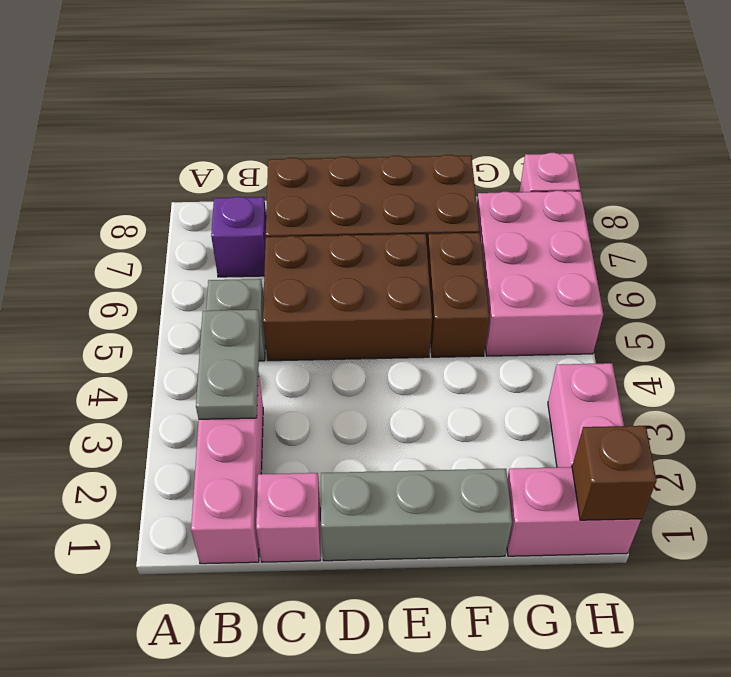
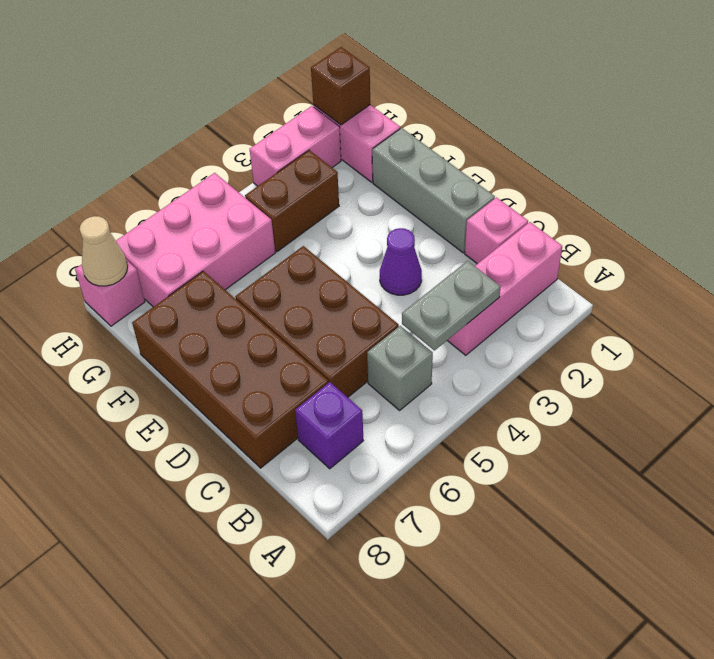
none -> purple cone D3 level 1
brown brick F5:F6 level 1 -> brown brick G3:G4 level 1
none -> tan cone H8 level 2

